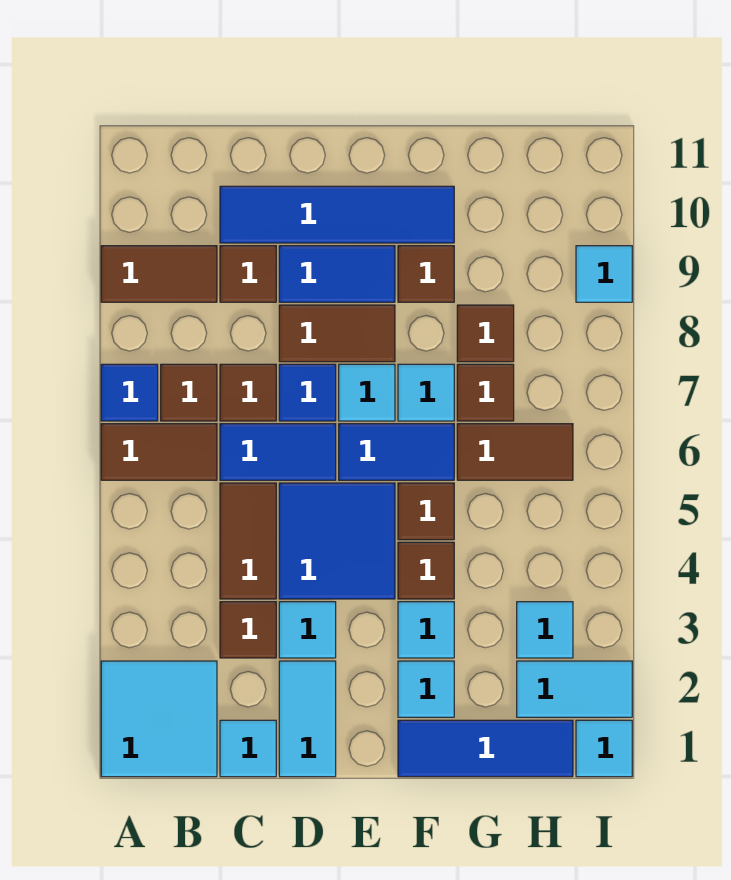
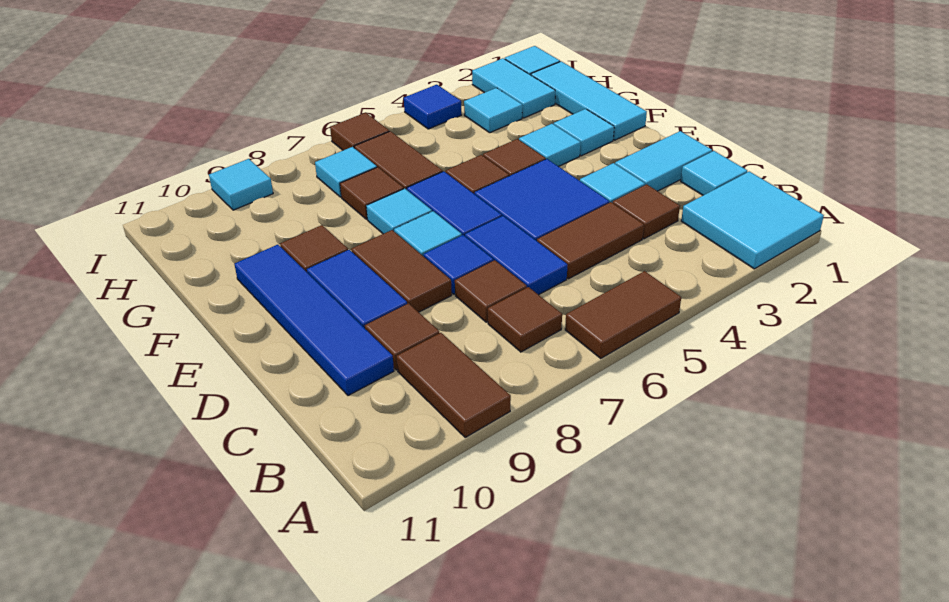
brown tile A6:B6 level 1 -> brown tile A5:A6 level 1
blue tile A7 level 1 -> blue tile I4 level 1
blue tile F1:H1 level 1 -> cyan tile F1:H1 level 1
brown tile G8 level 1 -> brown tile I6 level 1
none -> cyan tile H7 level 1

